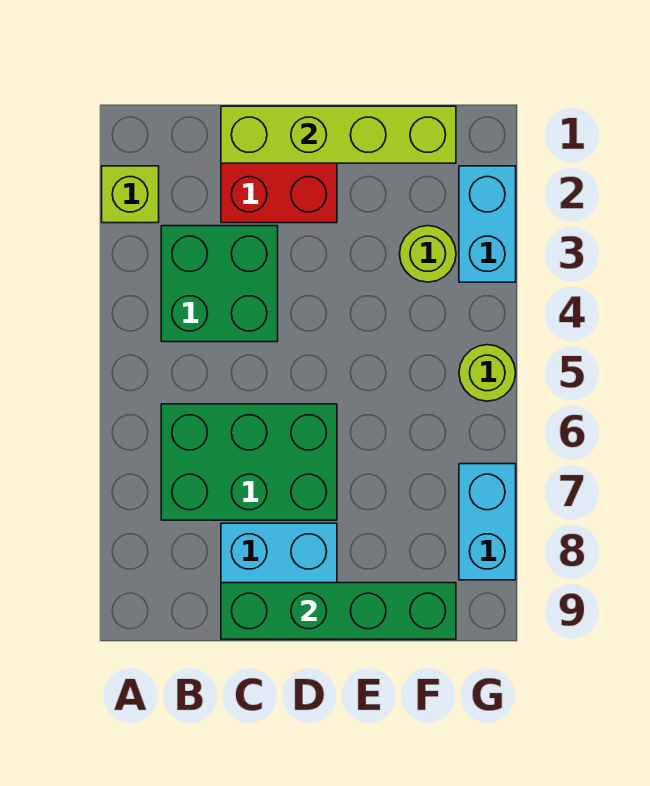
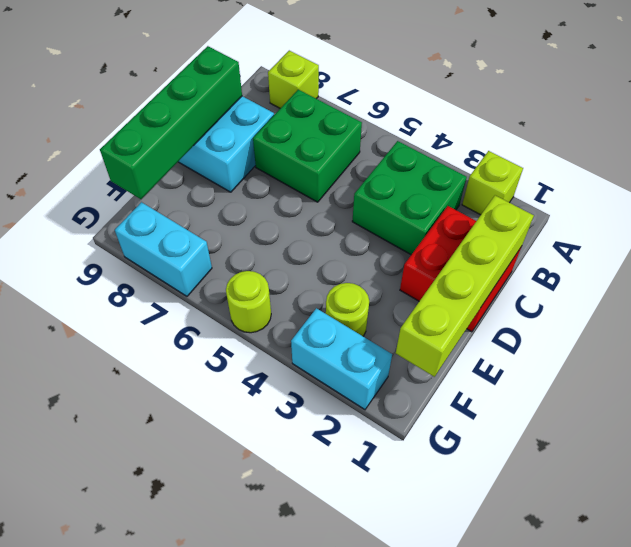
none -> lime brick A8 level 1
green brick B6:D7 level 1 -> green brick B6:C7 level 1

